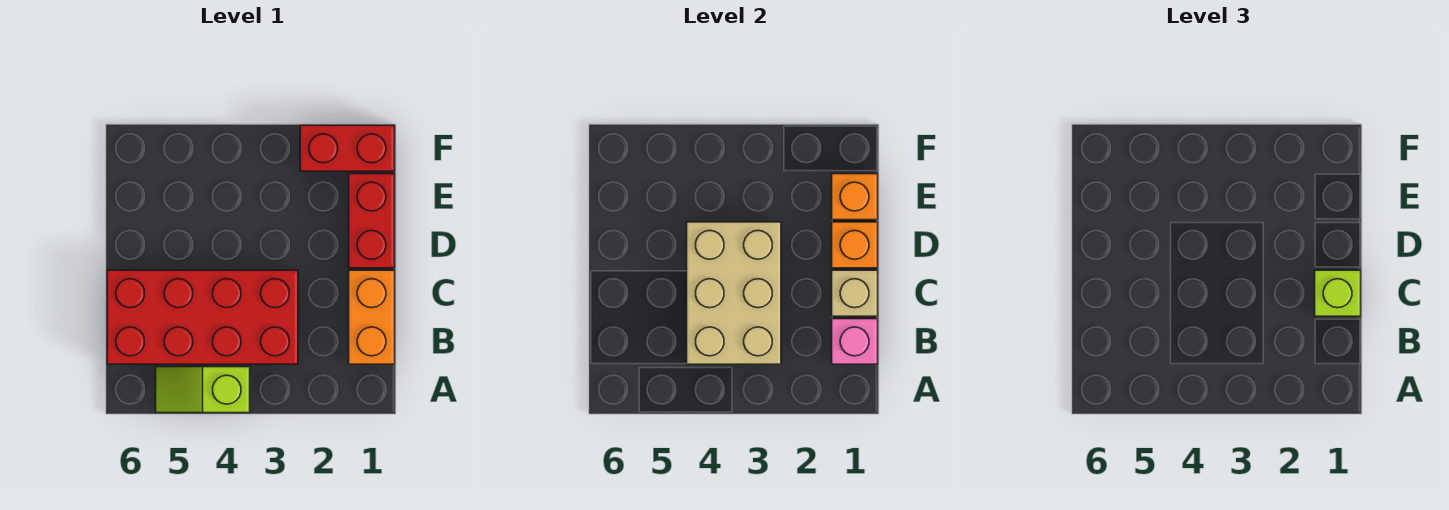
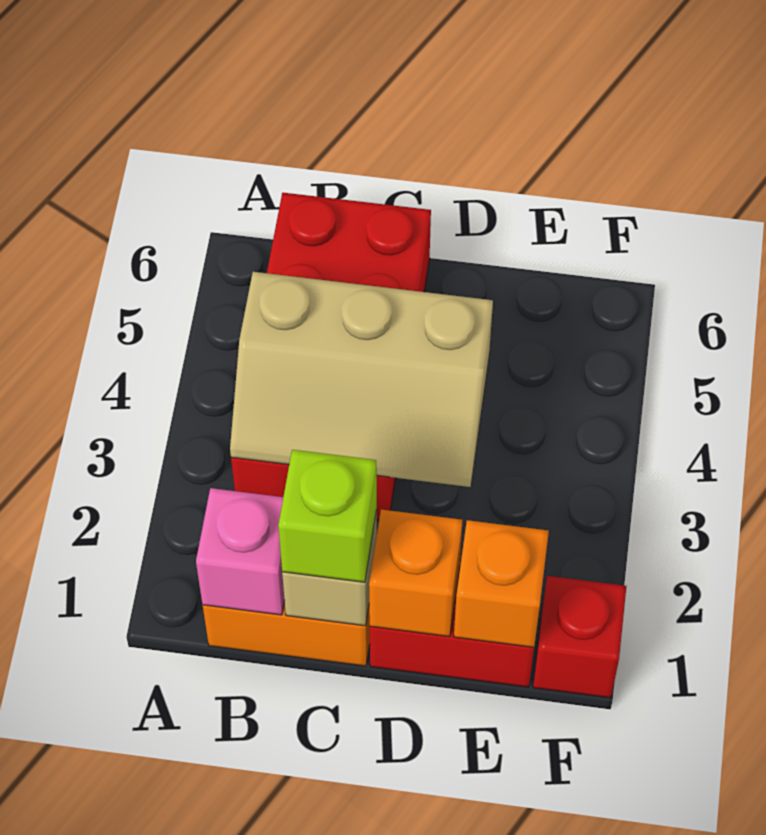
lime slope A4:A5 level 1 top 4 -> none
tan brick B3:D4 level 2 -> tan slope B3:D4 level 2 top 4
red brick F1:F2 level 1 -> red brick F1 level 1

